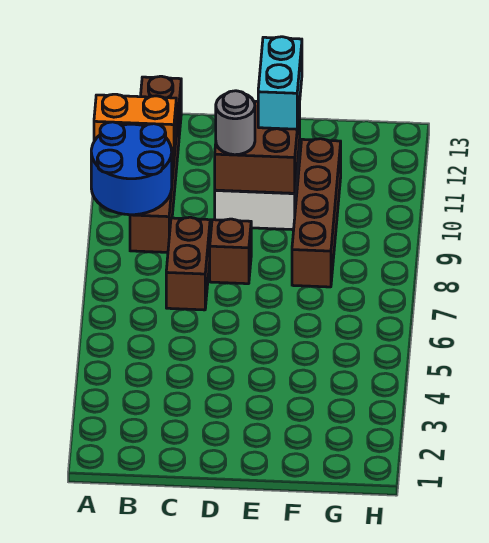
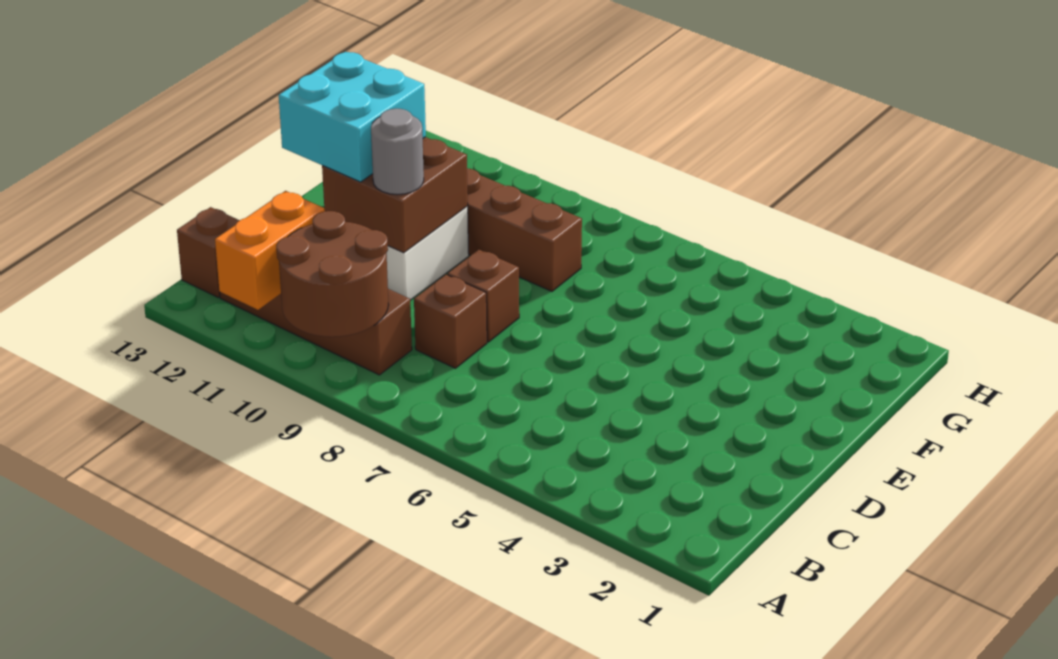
blue round brick A9:B10 level 2 -> brown round brick A9:B10 level 2
brown brick C7:C8 level 1 -> brown brick C8 level 1
cyan brick E11:E12 level 3 -> cyan brick D11:E12 level 3

